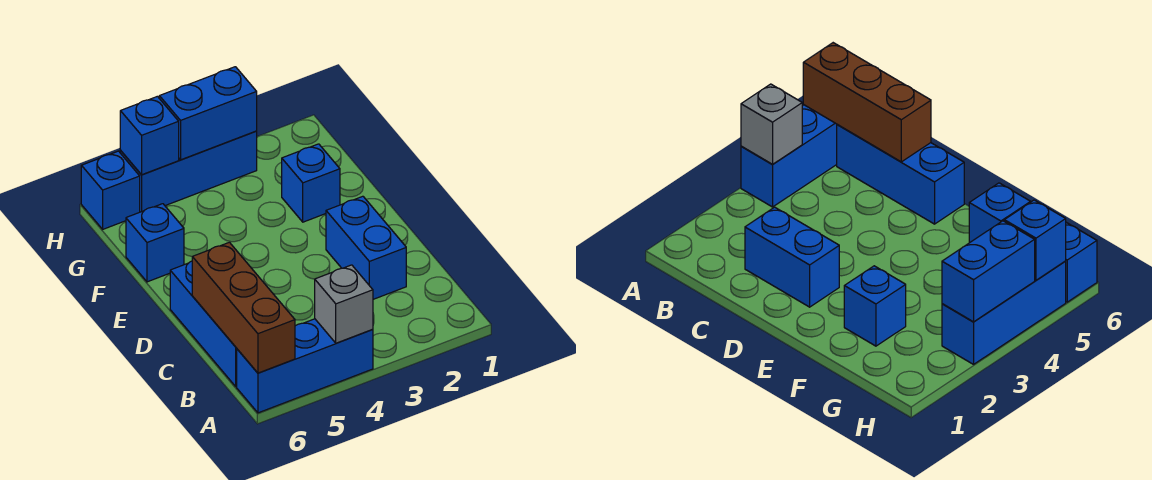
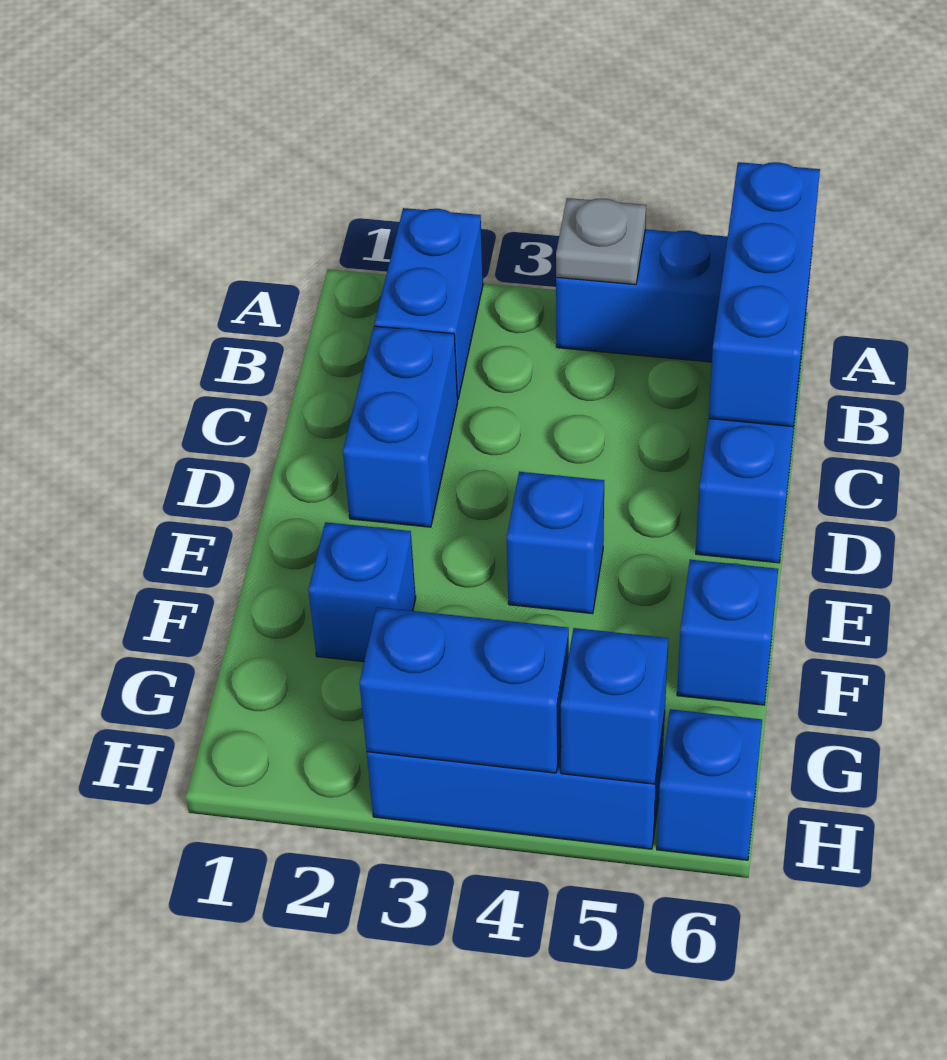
none -> blue brick A2:B2 level 1
grey brick A4 level 2 -> grey plate A4 level 2
brown brick A6:C6 level 2 -> blue brick A6:C6 level 2
none -> blue brick E4 level 1

